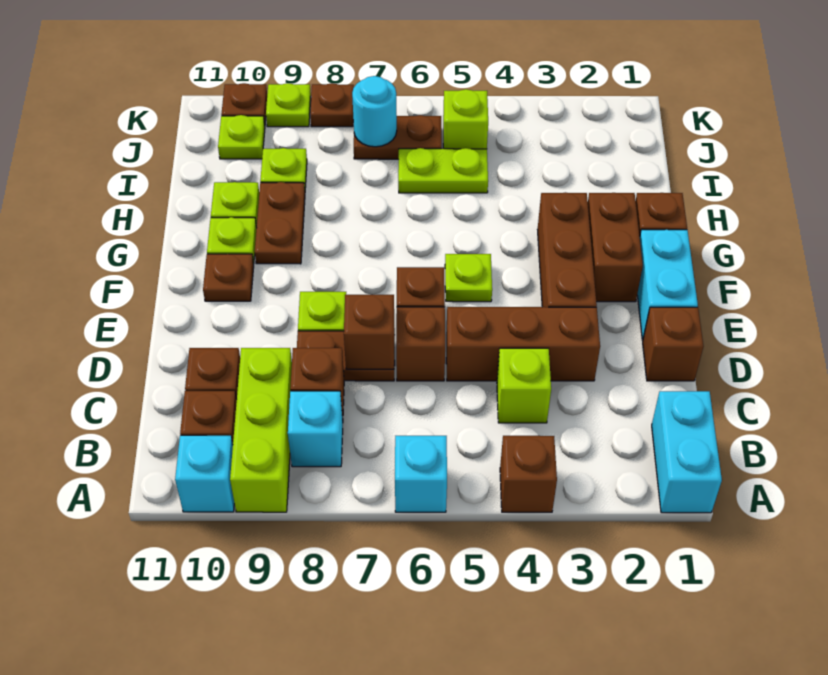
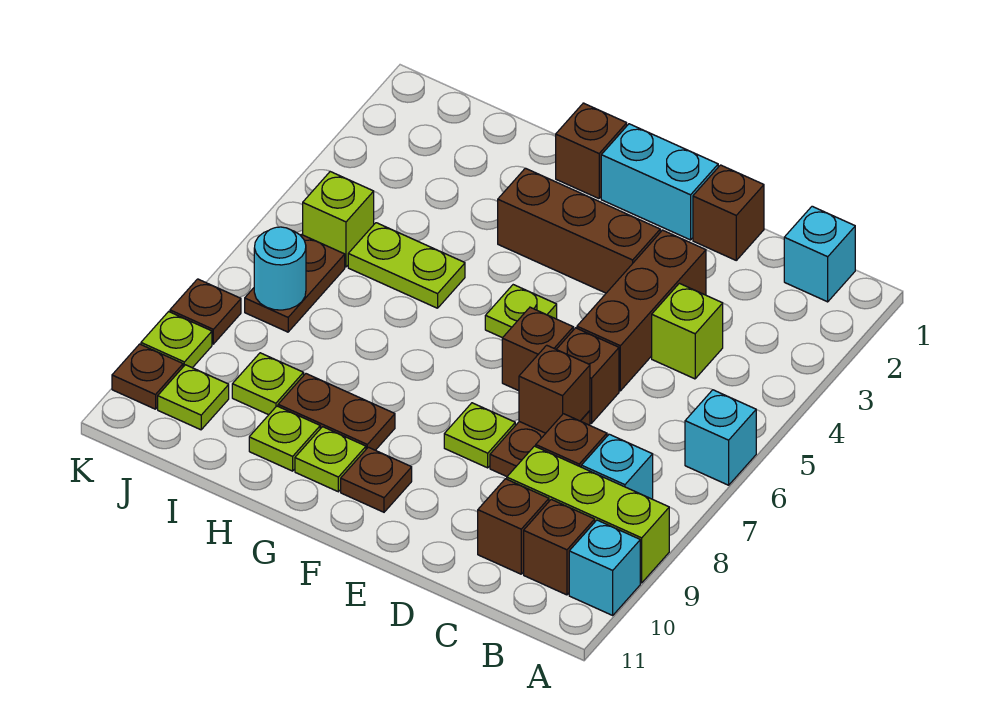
cyan brick A1:B1 level 1 -> cyan brick B1 level 1
brown brick A4 level 1 -> none
brown brick F2:G2 level 1 -> none
lime plate I5:I6 level 1 -> lime plate H5:I5 level 1

